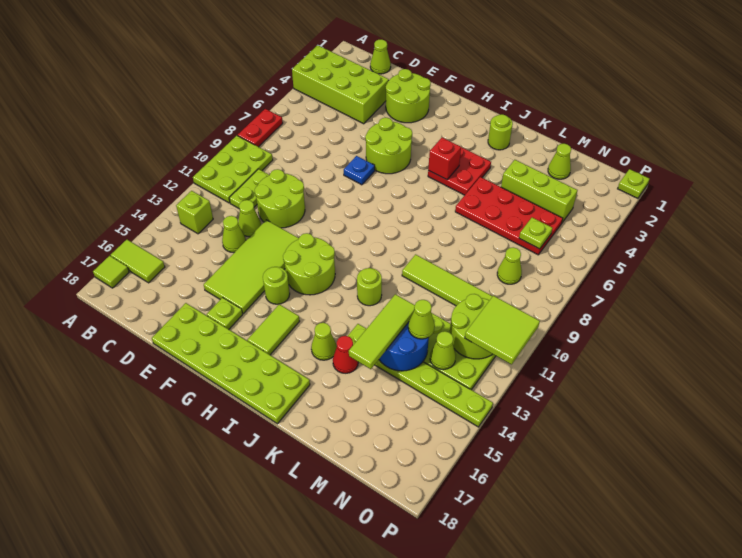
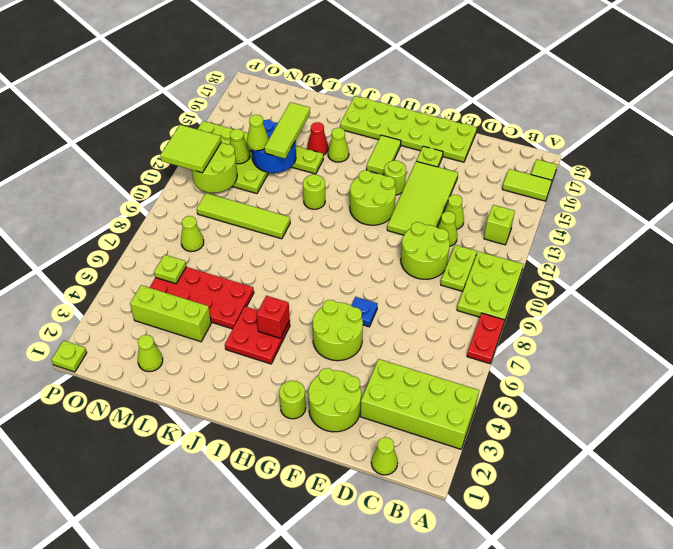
lime round brick J2 level 1 -> lime round brick G2 level 1

